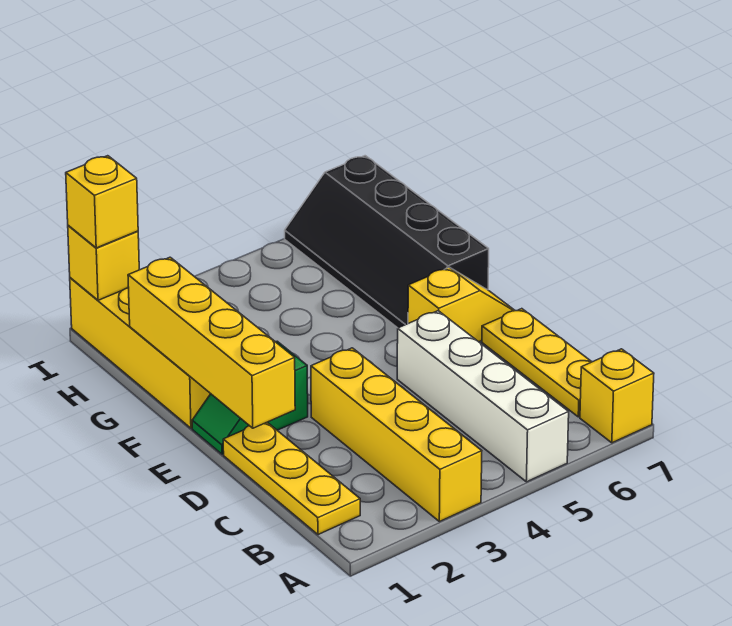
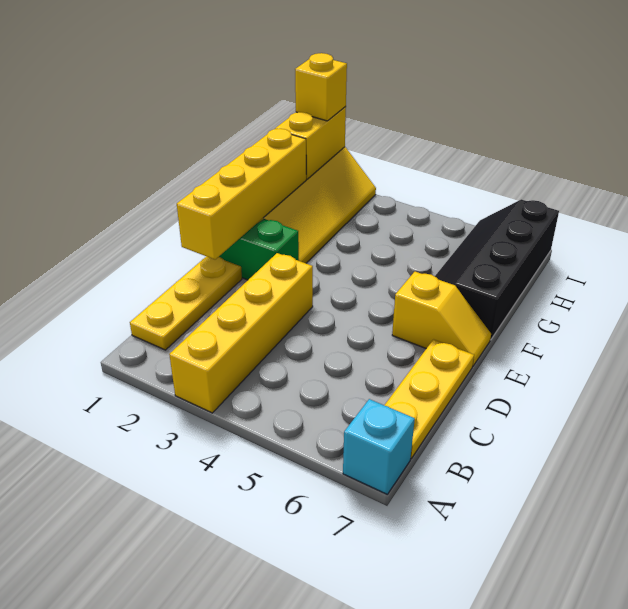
white brick A5:D5 level 1 -> none
yellow brick A7 level 1 -> cyan brick A7 level 1
yellow brick I1 level 2 -> yellow brick H1:I1 level 2

